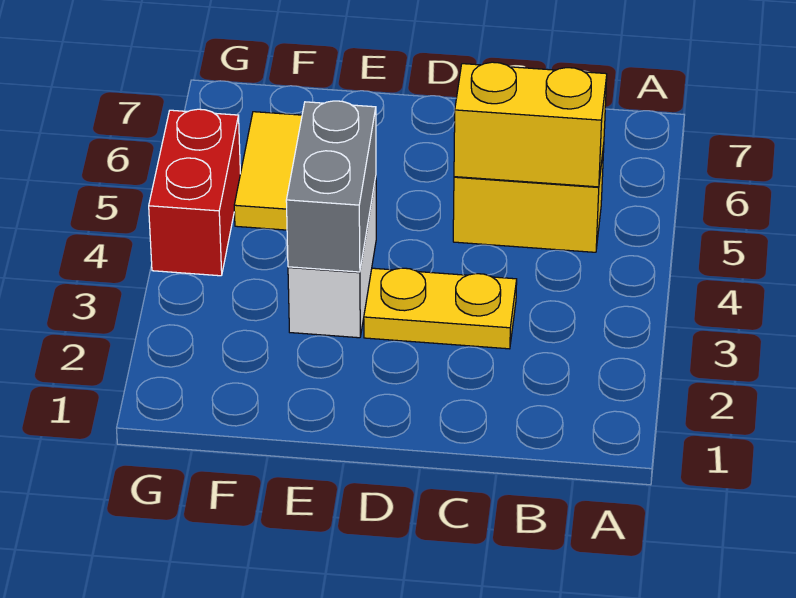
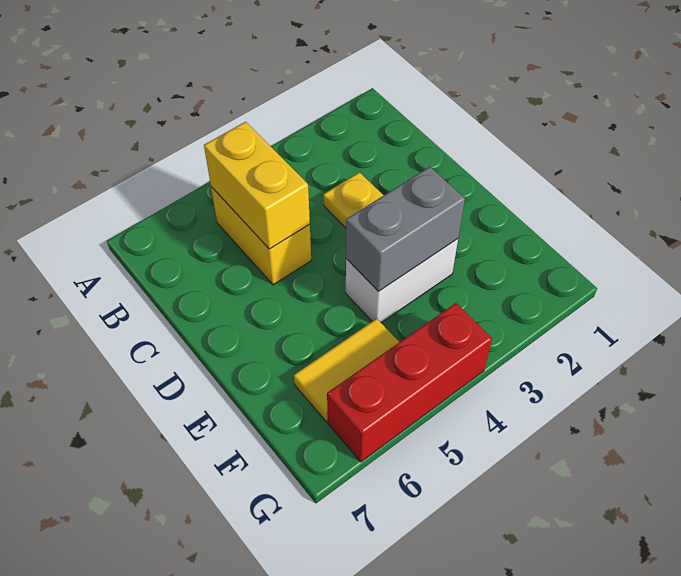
red brick G4:G5 level 1 -> red brick G4:G6 level 1

